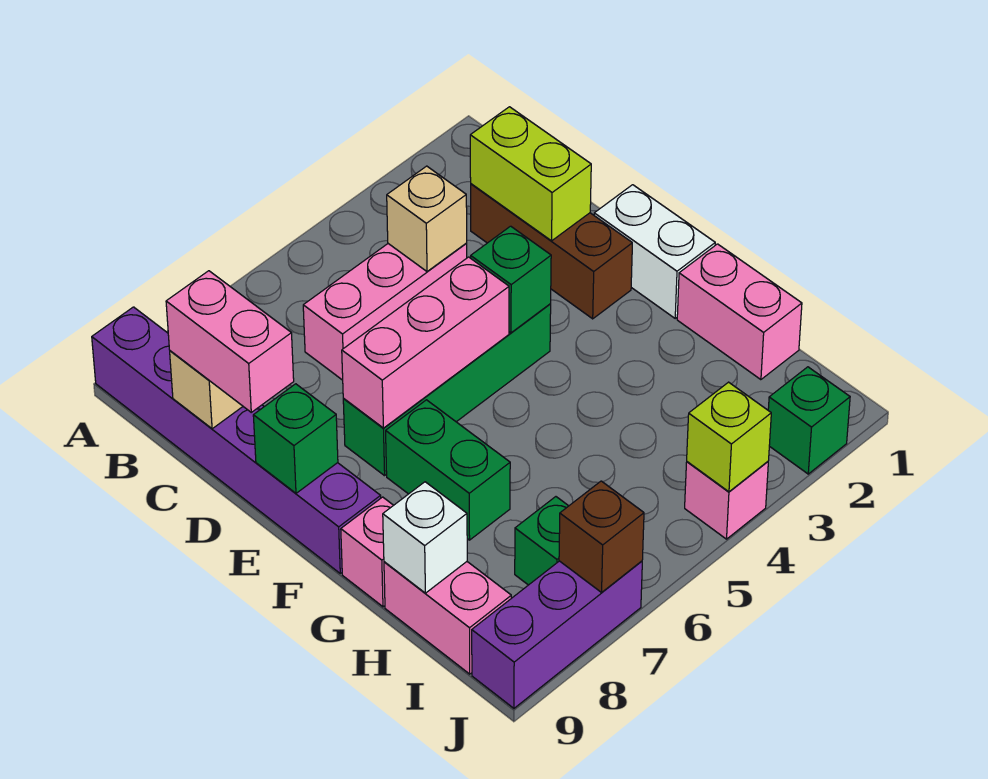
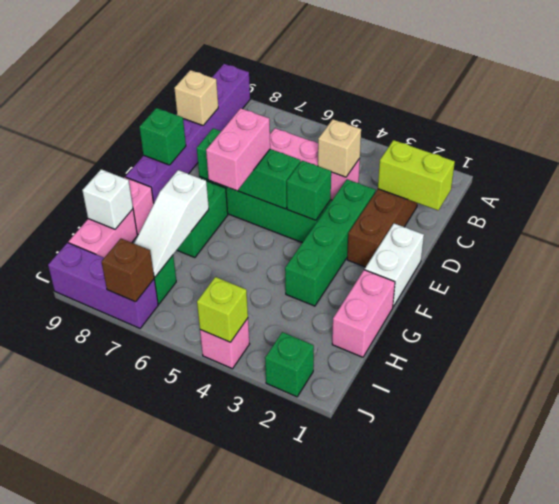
lime brick C2:D2 level 2 -> lime brick C1:C2 level 2
pink brick C9:D9 level 3 -> pink brick E6:F6 level 3
none -> green brick D3:G3 level 1
pink brick E5:E7 level 2 -> green brick E5:E7 level 2
none -> white slope G7:I7 level 2 top G

